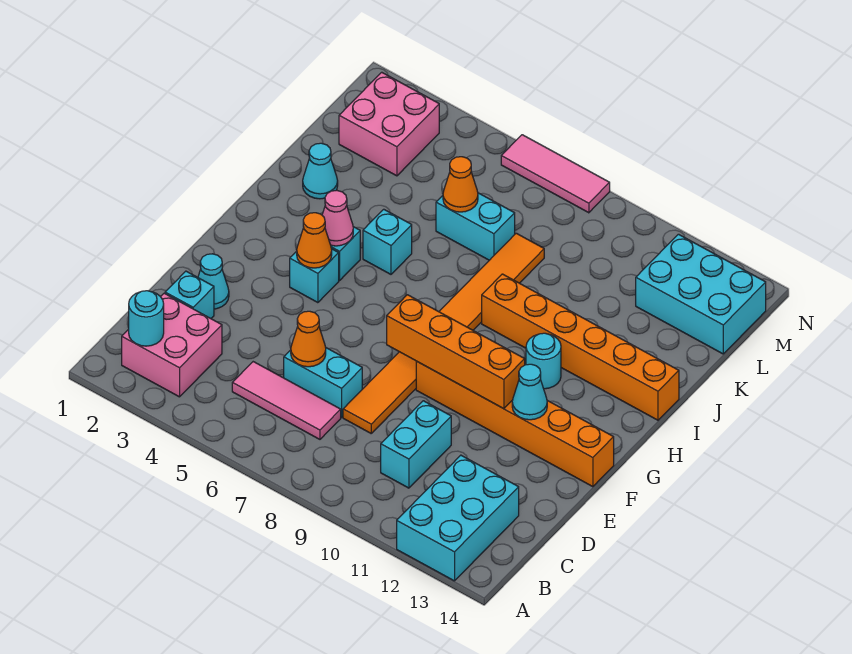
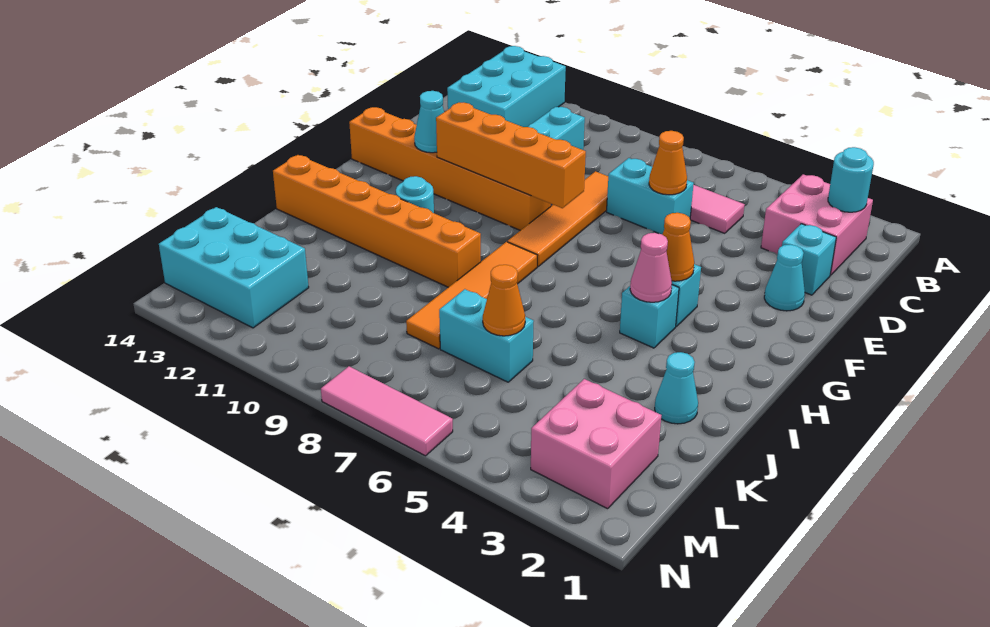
cyan brick I5 level 1 -> none

